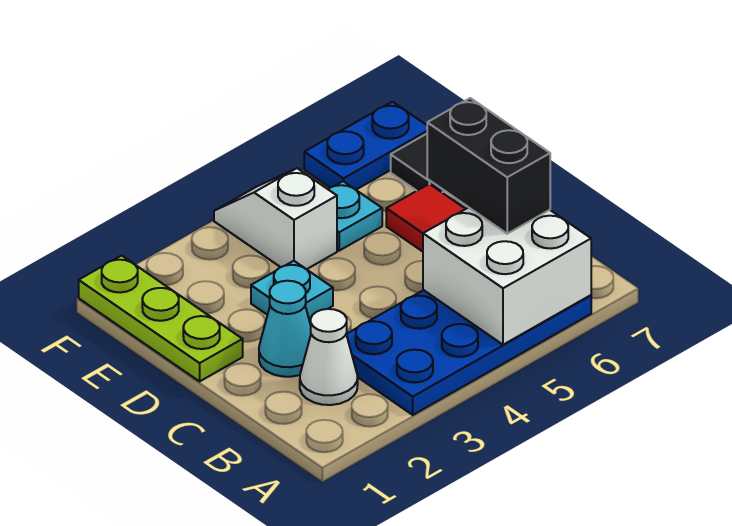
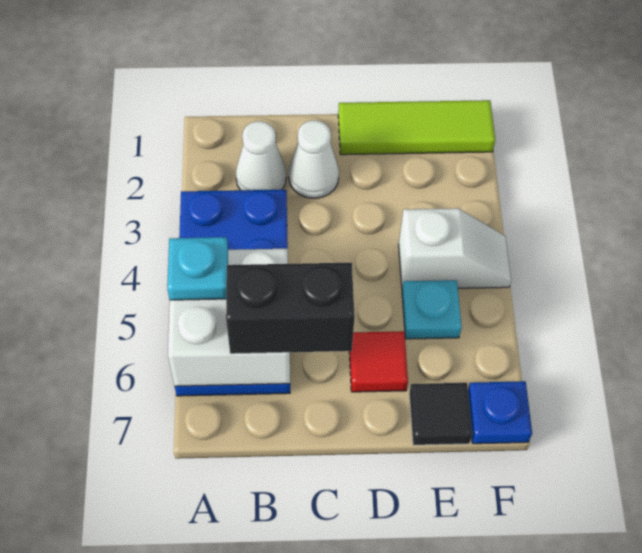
cyan cone C2 level 1 -> white cone C2 level 1
lime plate D1:F1 level 1 -> lime tile D1:F1 level 1
cyan plate D3 level 1 -> cyan plate A5 level 3
blue plate F6:F7 level 1 -> blue plate F7 level 1

